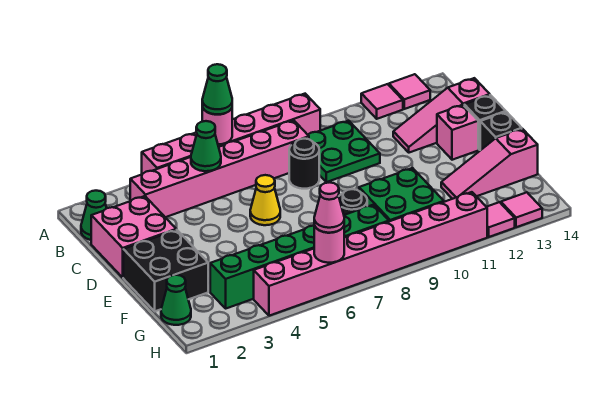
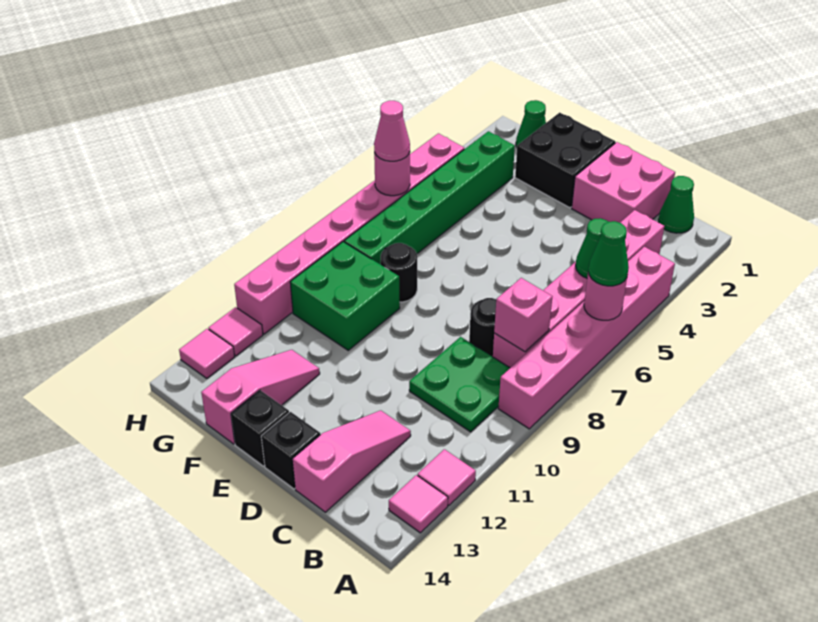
yellow cone D6 level 1 -> none
pink brick D13 level 1 -> pink brick B8 level 2

